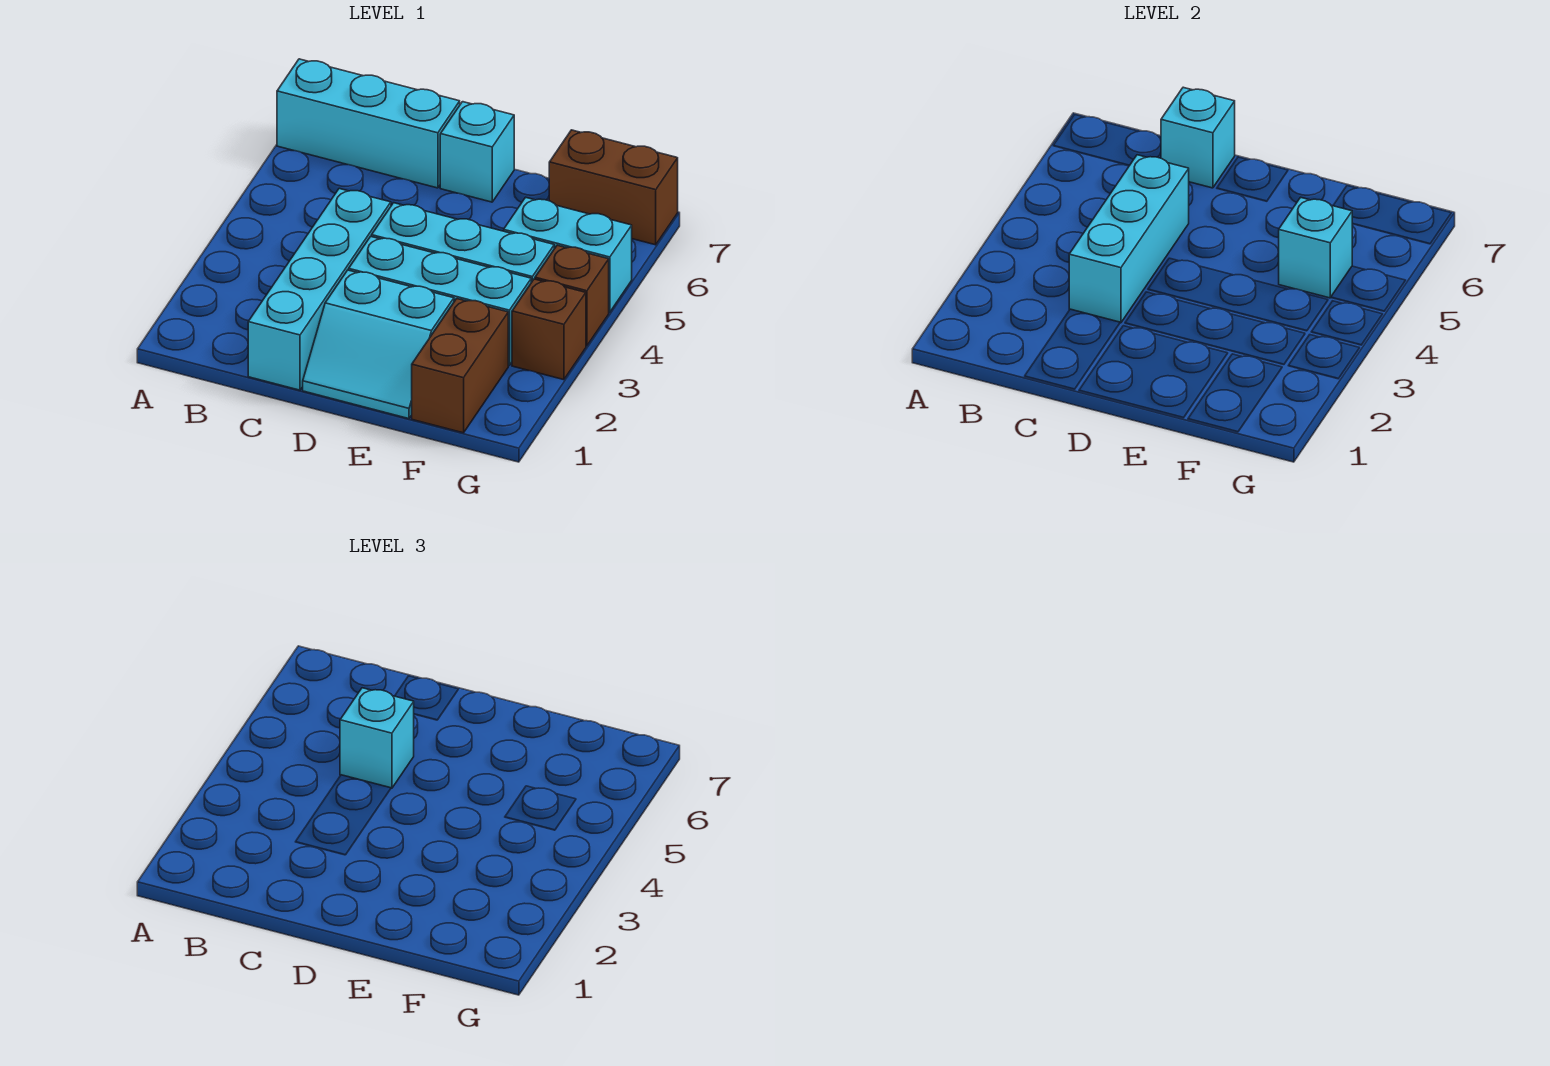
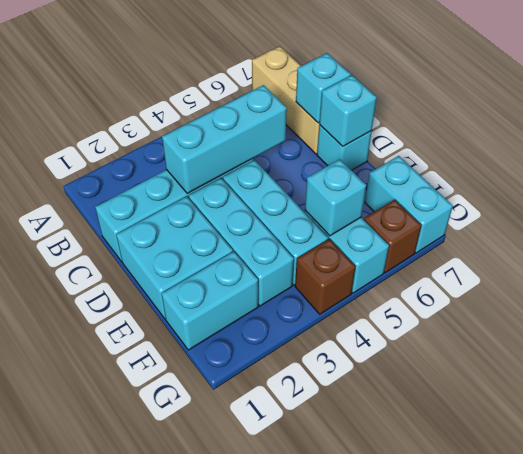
cyan brick A7:C7 level 1 -> tan brick A7:C7 level 1
cyan brick C5 level 3 -> cyan brick D7 level 2
cyan slope D1:E2 level 1 top 2 -> cyan brick D1:E2 level 1
brown brick F1:F2 level 1 -> cyan brick F1:F2 level 1
brown brick F7:G7 level 1 -> cyan brick F7:G7 level 1
brown brick G3 level 1 -> brown brick G6 level 1

